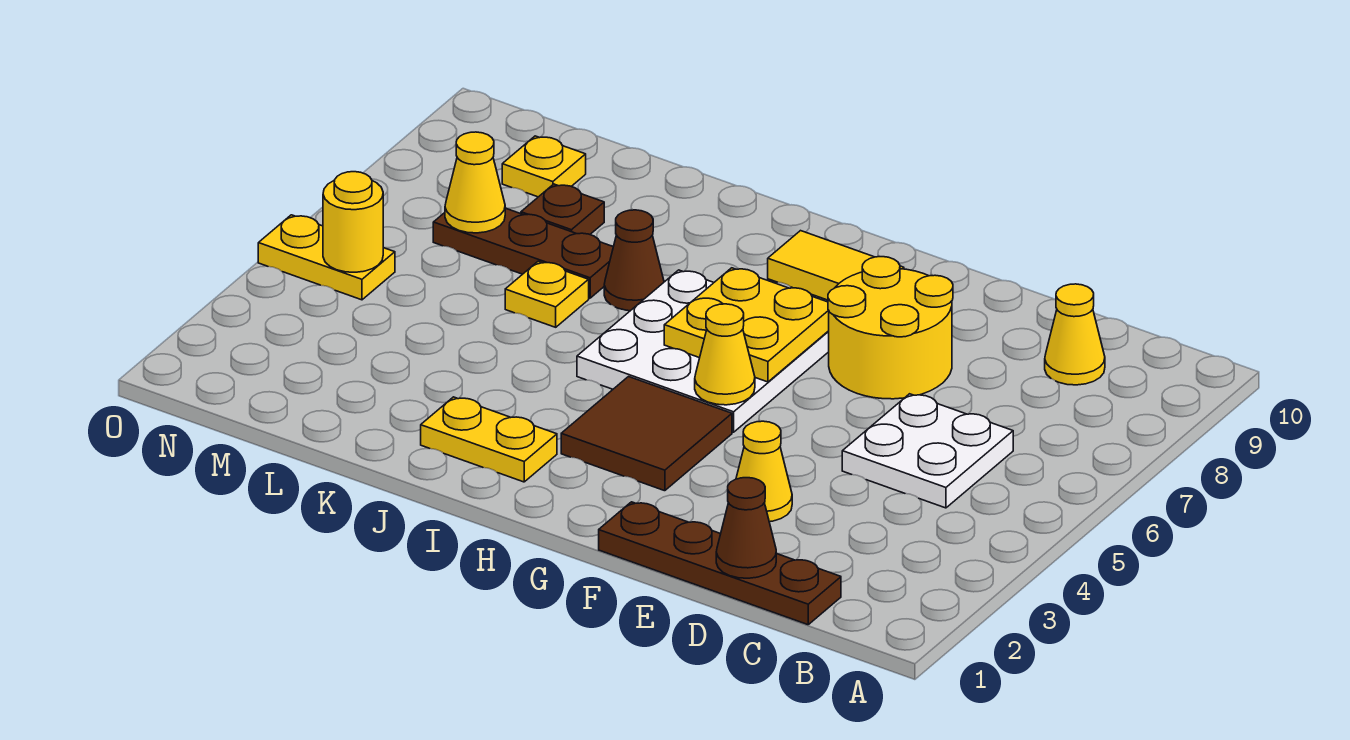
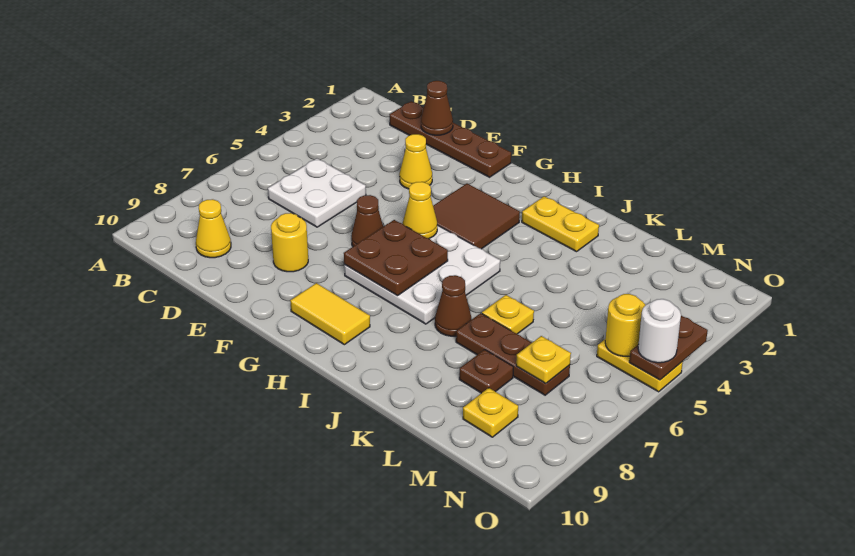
yellow round brick E7:F8 level 1 -> yellow round brick E8 level 1
none -> brown cone F6 level 1
yellow plate G6:H7 level 2 -> brown plate G6:H7 level 2
yellow cone M7 level 2 -> yellow plate M7 level 2
none -> brown plate O4:O5 level 2
none -> white round brick O5 level 3

